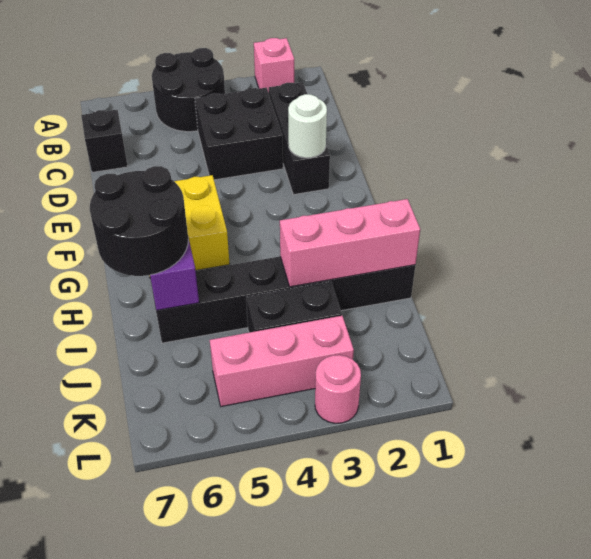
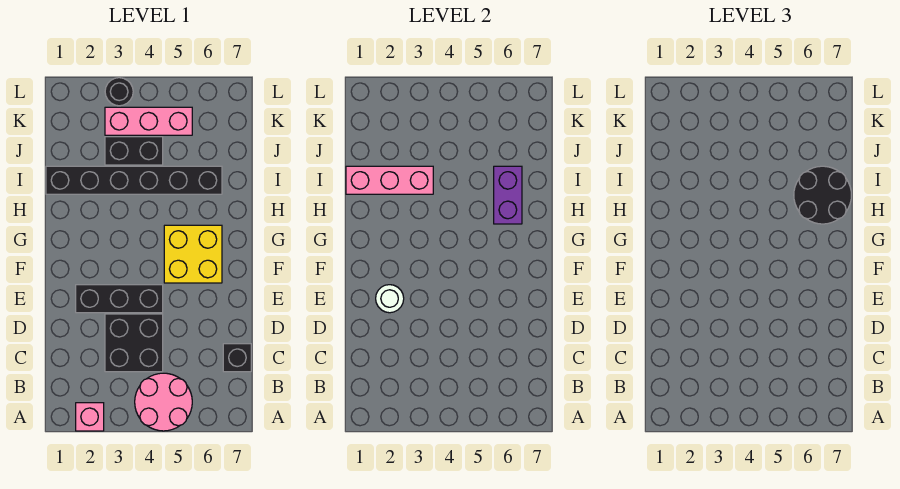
black round brick A4:B5 level 1 -> pink round brick A4:B5 level 1
black brick C2:E2 level 1 -> black brick E2:E4 level 1
pink round brick L3 level 1 -> black round brick L3 level 1

